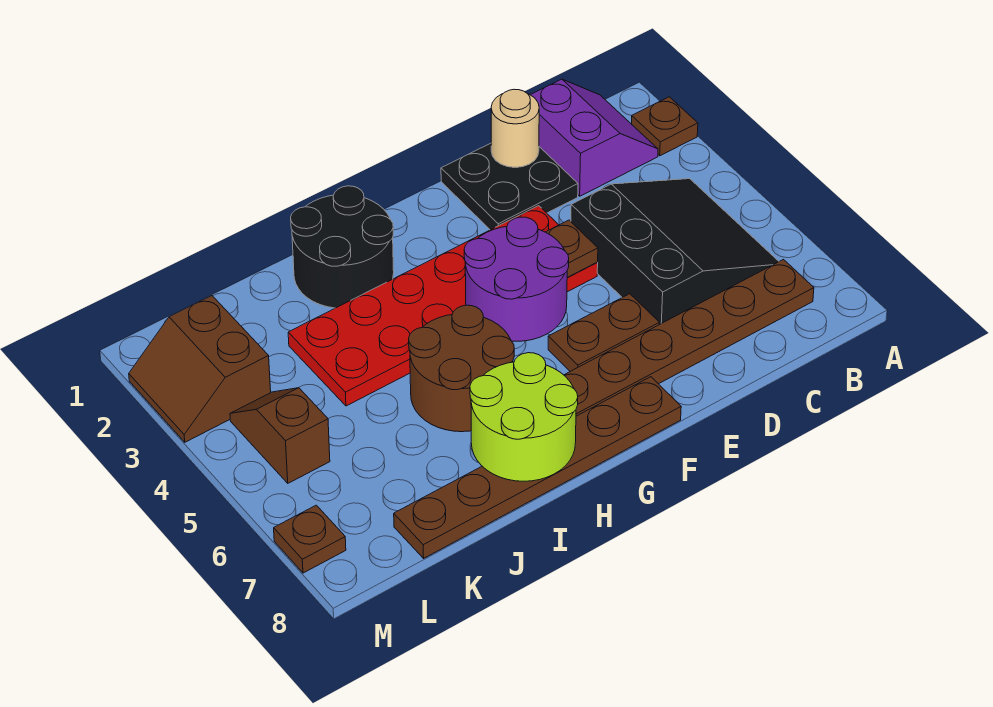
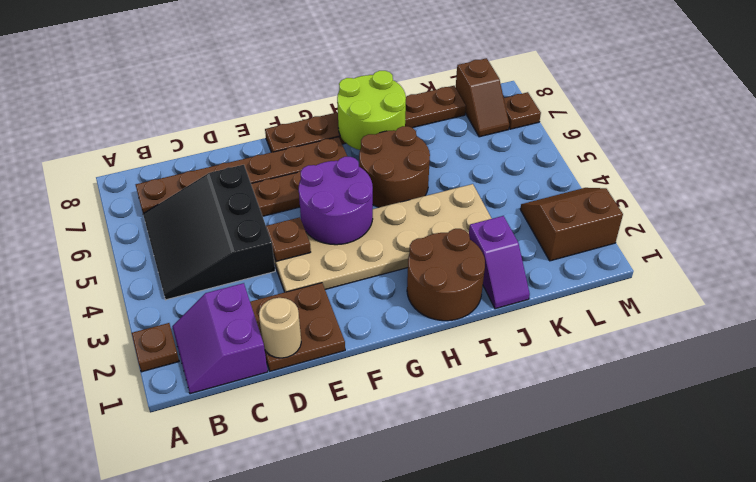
black plate D1:E2 level 1 -> brown plate D1:E2 level 1
red plate E3:J4 level 1 -> tan plate E3:J4 level 1
black round brick H1:I2 level 1 -> brown round brick H1:I2 level 1
none -> purple slope J1:J2 level 1 top 2
brown slope L2:M3 level 1 top L -> brown slope L2:M3 level 1 top 2
brown slope L4:L5 level 1 top 5 -> brown slope L7:L8 level 1 top 8

